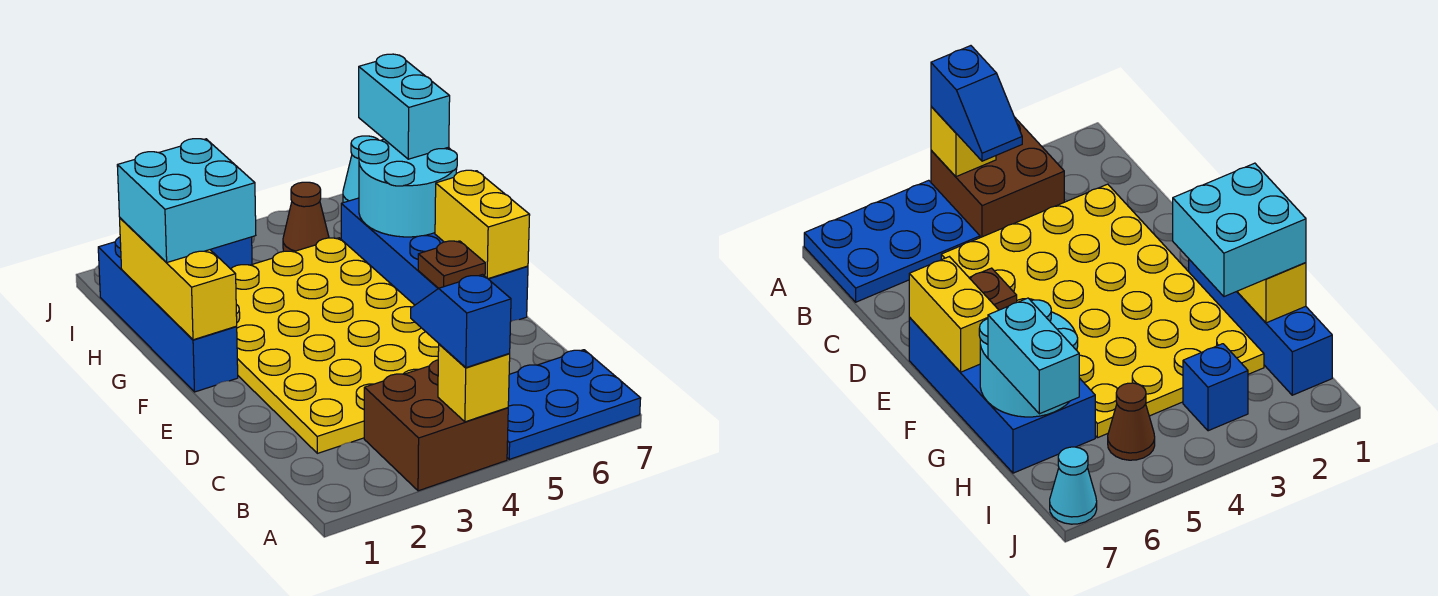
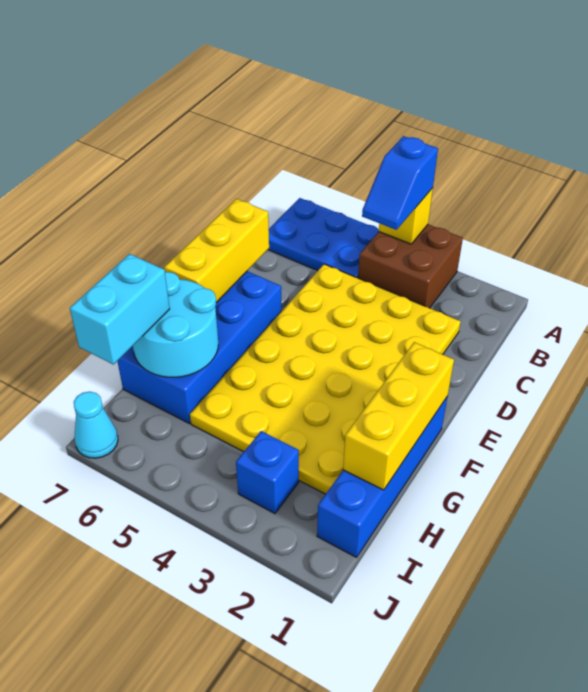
brown plate E6 level 2 -> none
yellow brick E7:F7 level 2 -> yellow brick D7:F7 level 2
cyan brick G1:H2 level 3 -> none
brown cone I5 level 1 -> none

